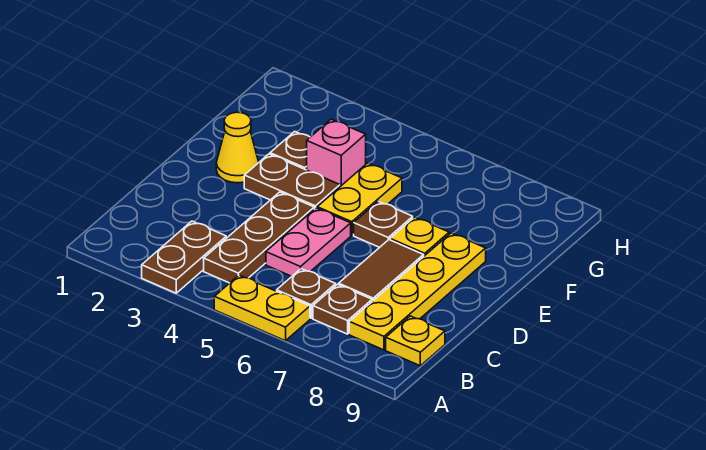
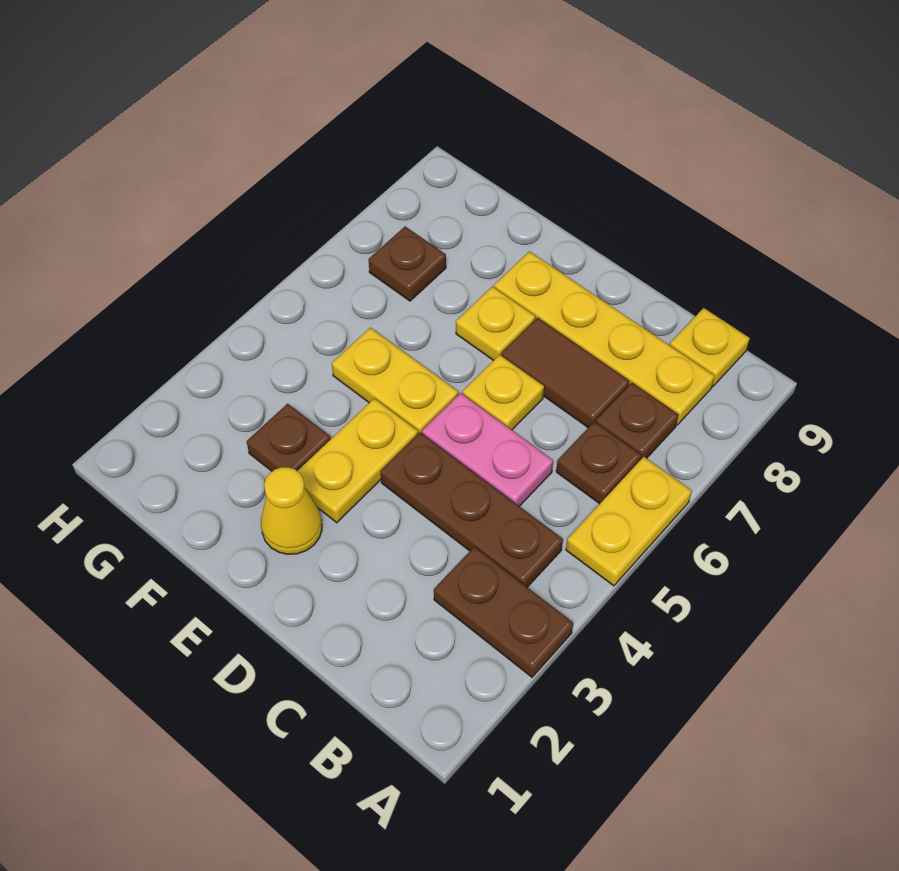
none -> yellow plate D6 level 1
brown plate E3:E4 level 1 -> yellow plate E3:E4 level 1
brown plate E6 level 1 -> brown plate G7 level 1
pink brick F4 level 1 -> none

